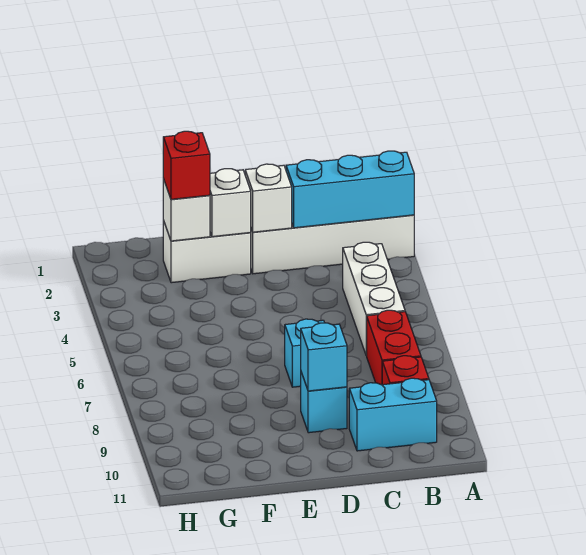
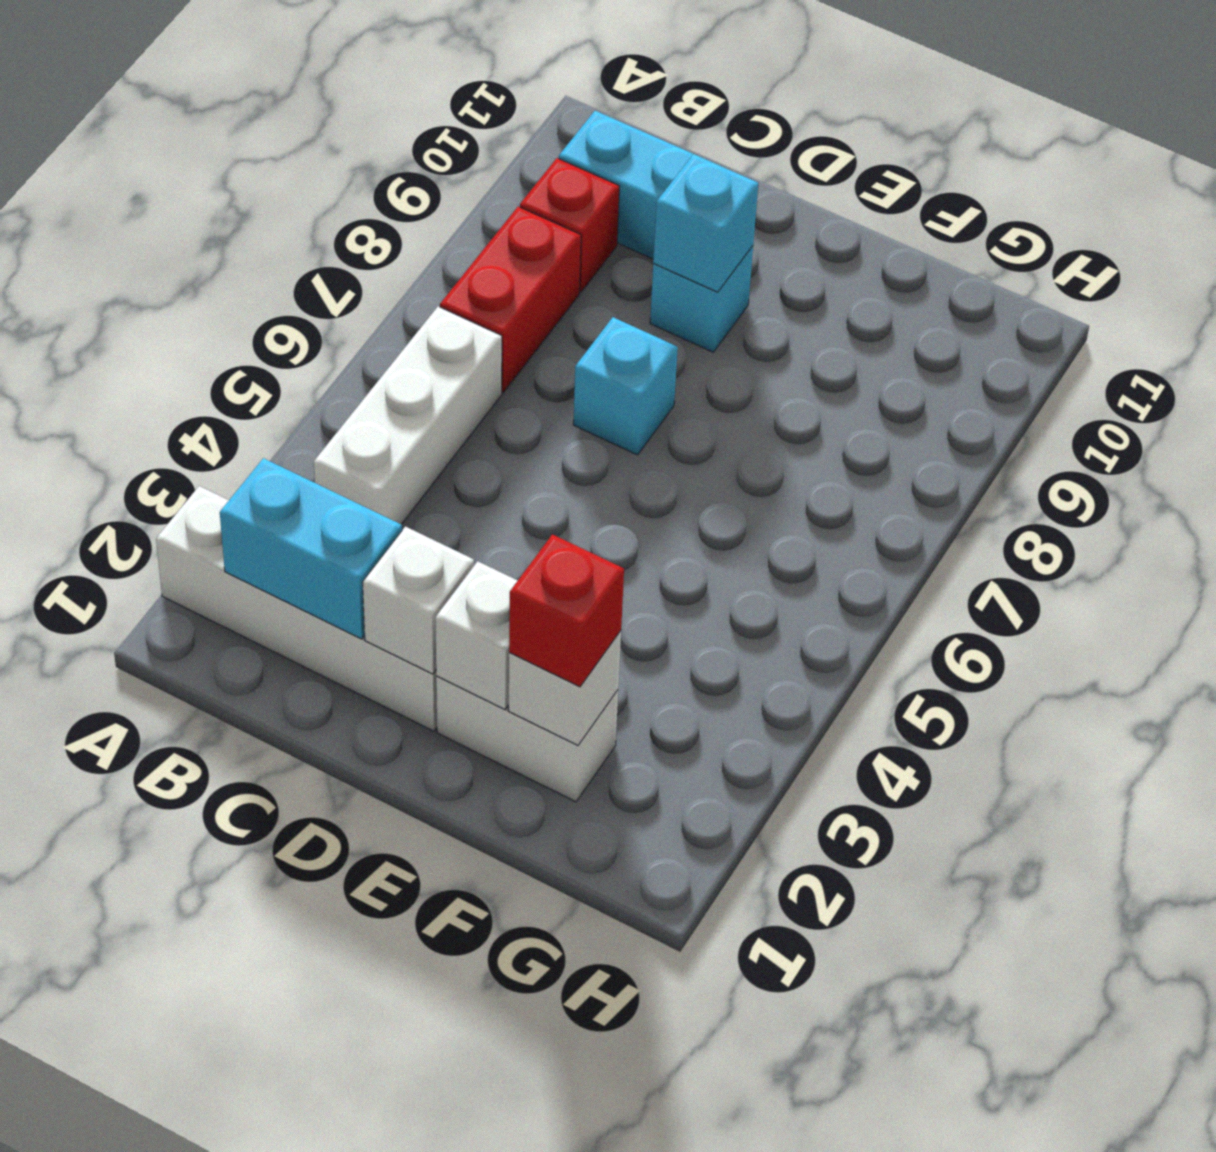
cyan brick A2:C2 level 2 -> cyan brick B2:C2 level 2

